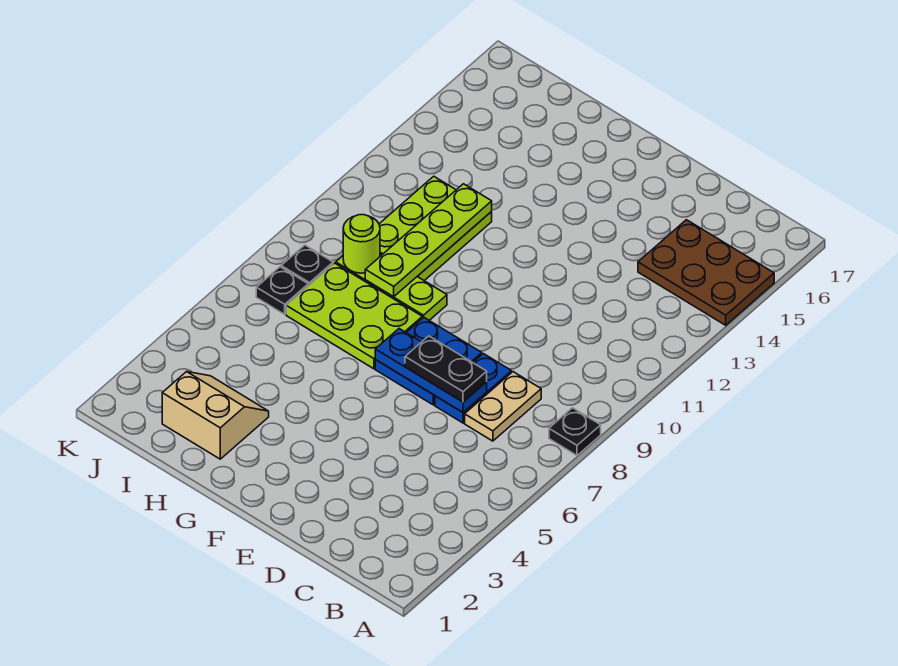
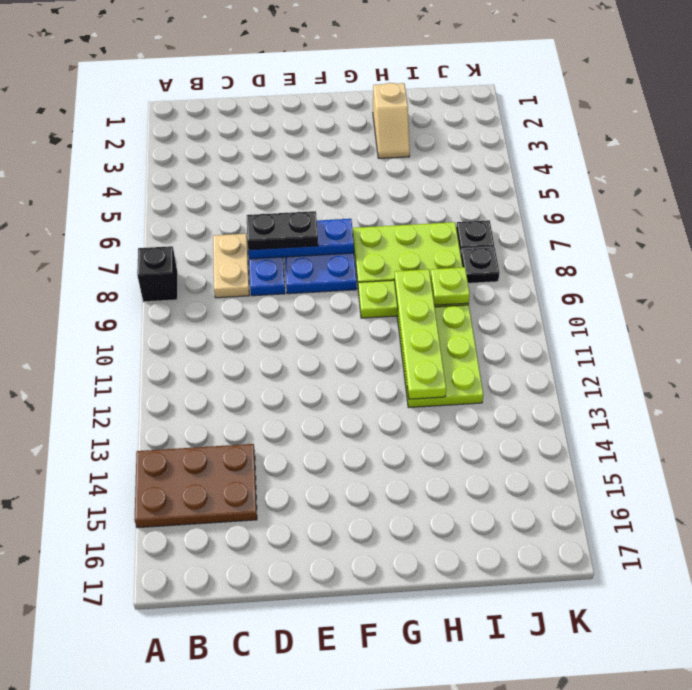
black plate A8 level 1 -> black brick A8 level 1
tan slope H2:I3 level 1 top 2 -> tan slope H2:H3 level 1 top 2
lime round brick I9 level 2 -> lime plate I9 level 2

